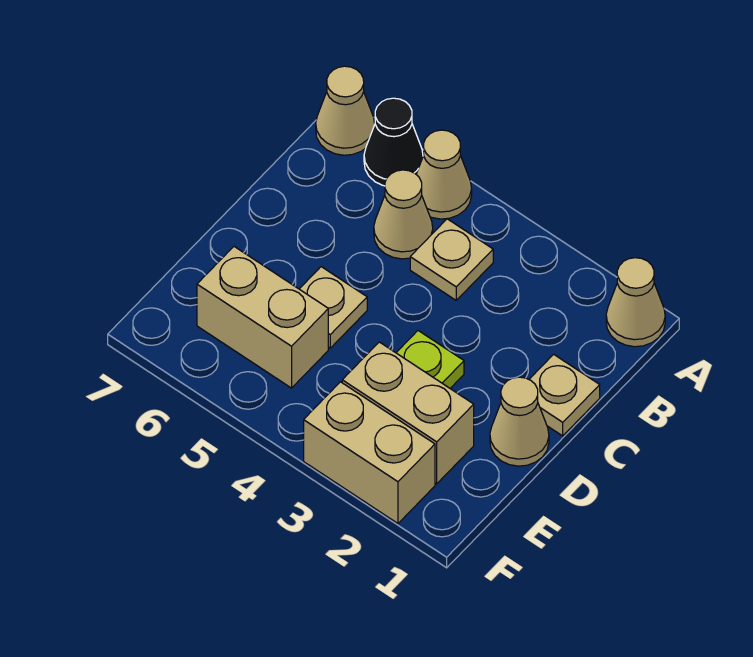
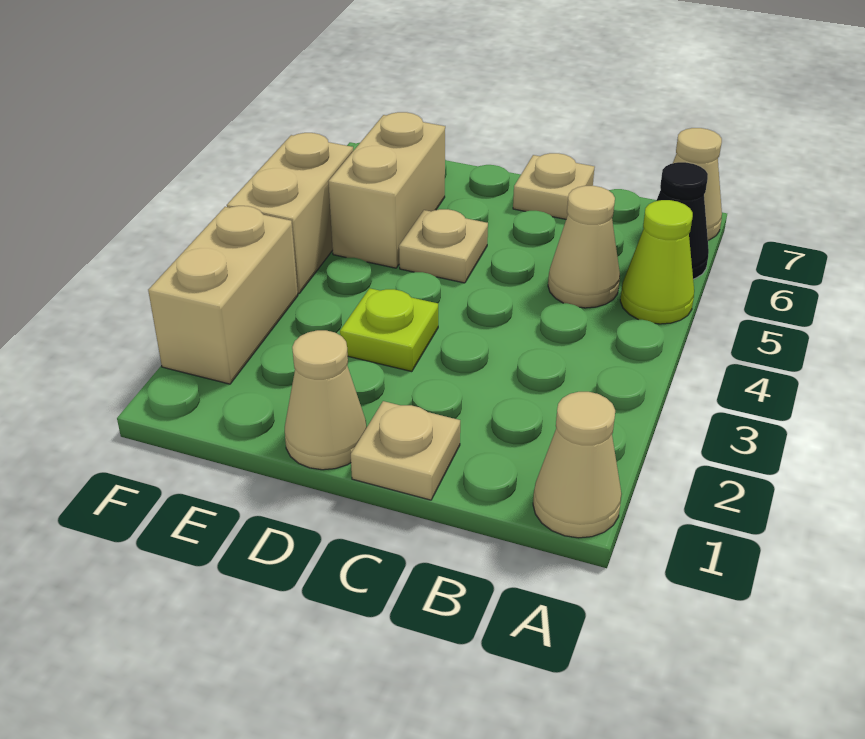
tan cone A5 level 1 -> lime cone A5 level 1
tan plate B4 level 1 -> tan plate C7 level 1
tan brick E2:E3 level 1 -> tan brick F4:F5 level 1

